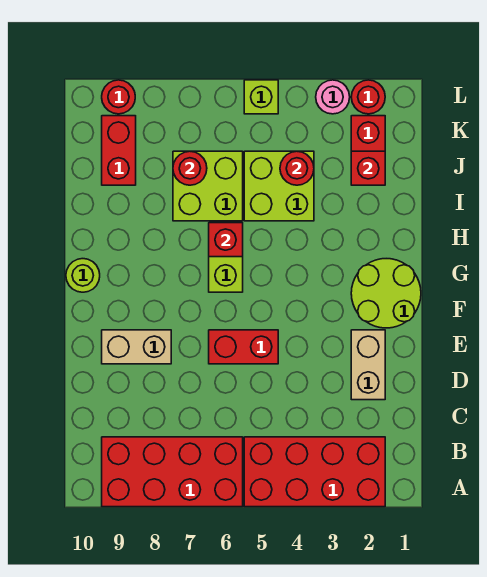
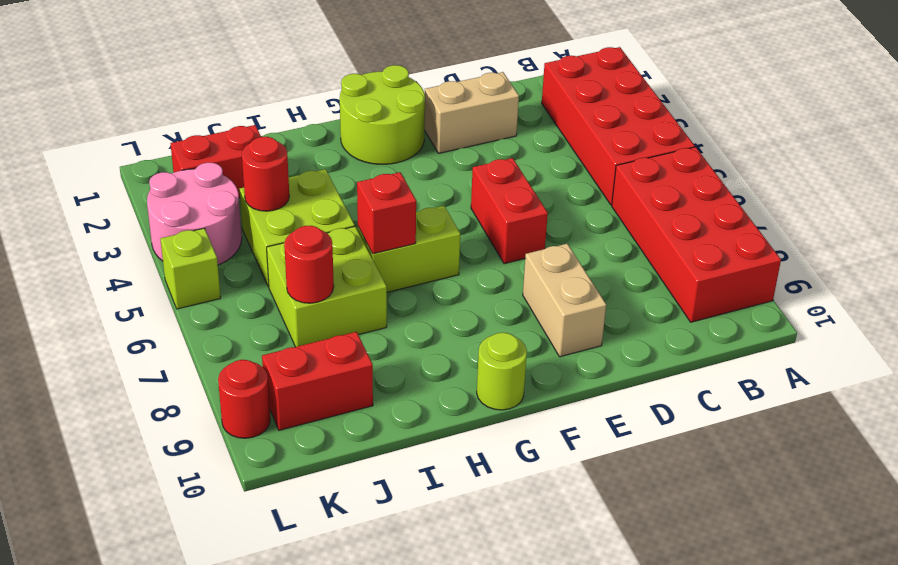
red brick J2 level 2 -> none
red round brick L2 level 1 -> none
pink round brick L3 level 1 -> pink round brick K3:L4 level 1

